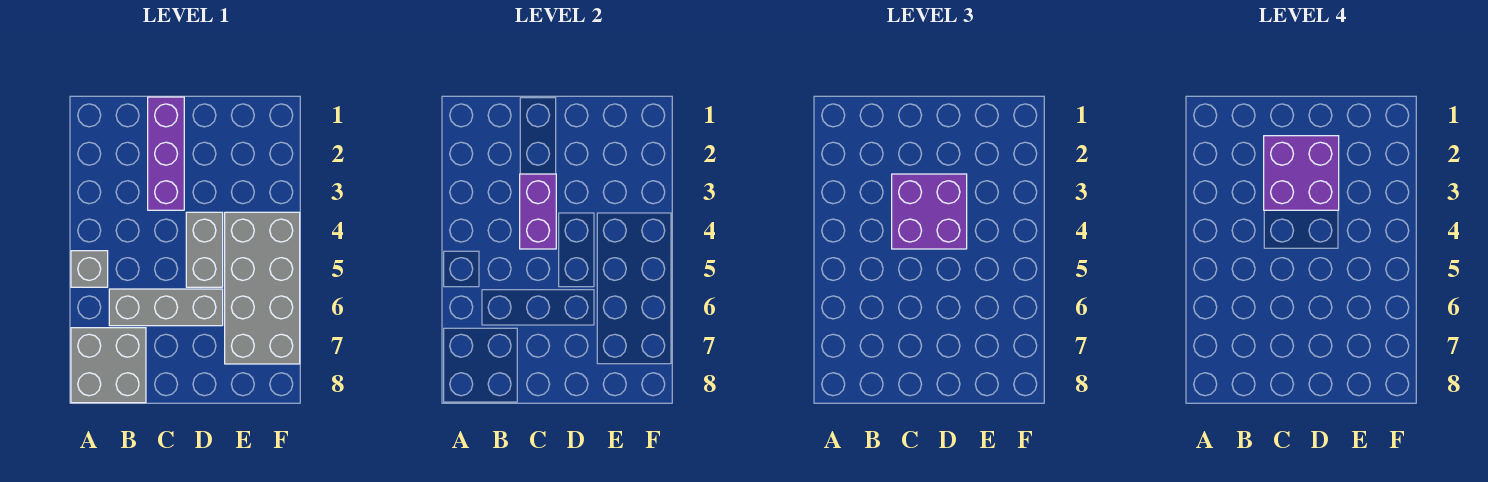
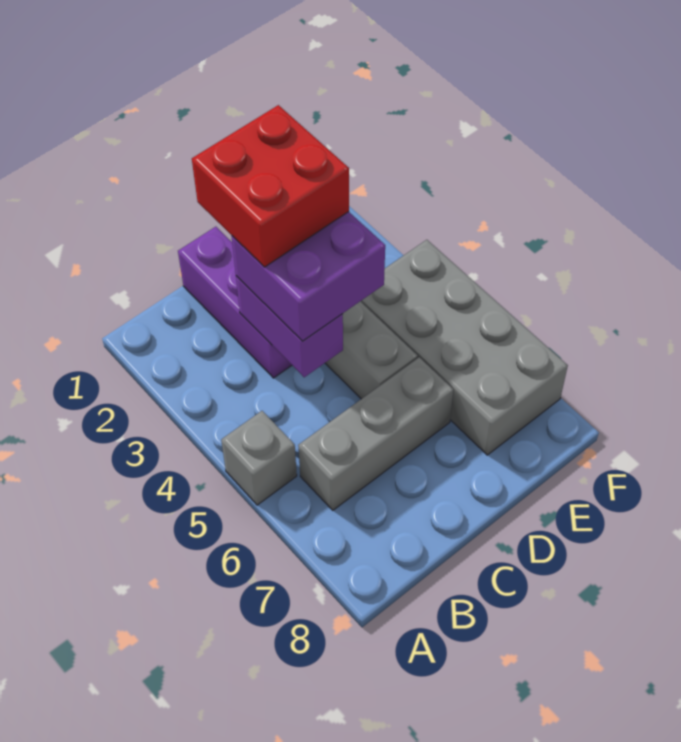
grey brick A7:B8 level 1 -> none
purple brick C2:D3 level 4 -> red brick C2:D3 level 4

